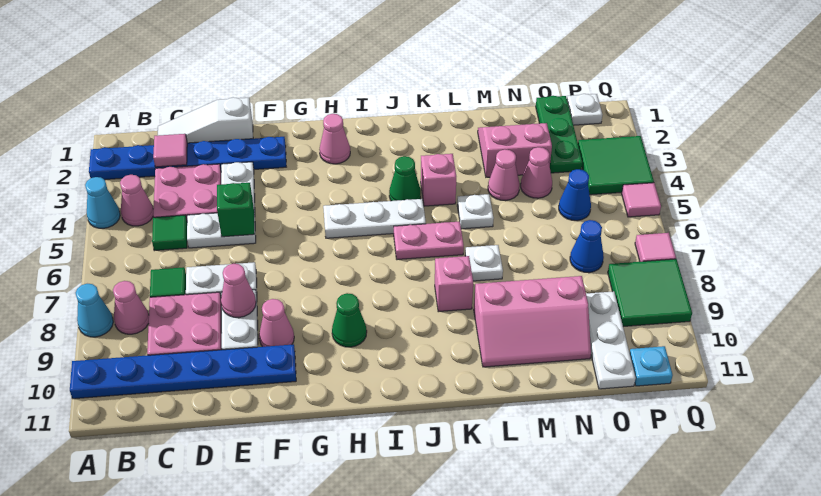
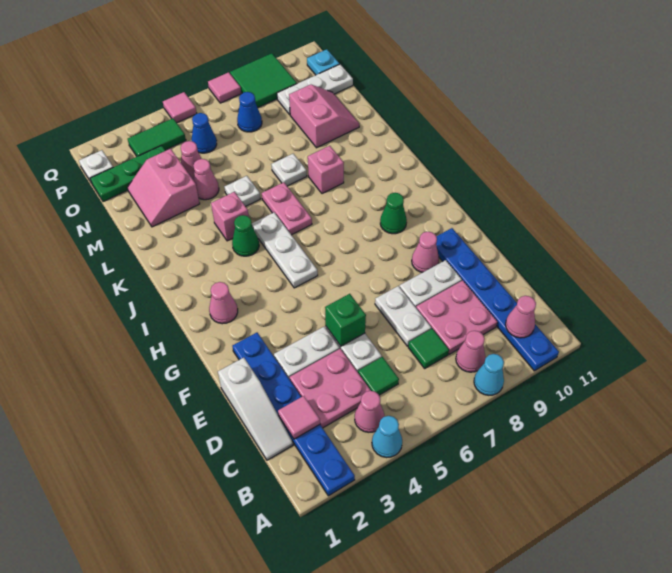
pink cone E8 level 2 -> pink cone B10 level 2
pink slope L9:N10 level 1 top 9 -> pink slope M9:N10 level 1 top 9
green tile P3:Q4 level 1 -> green tile P3:P4 level 1

